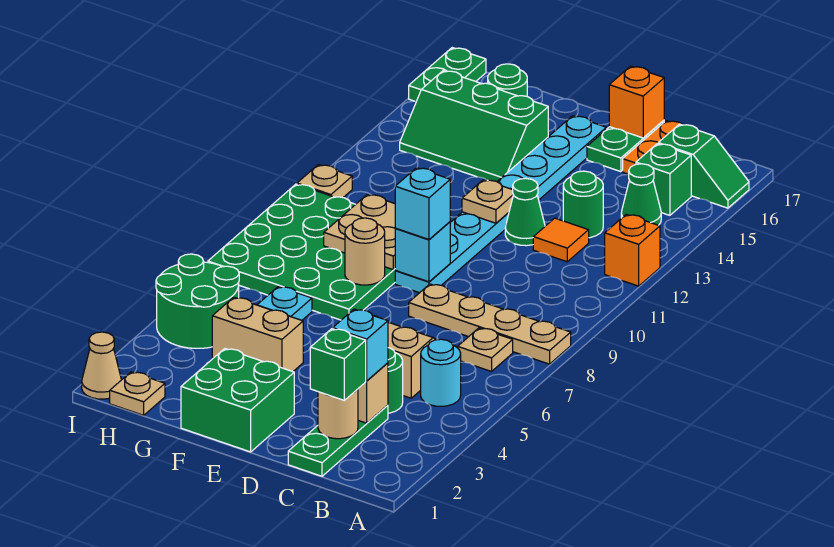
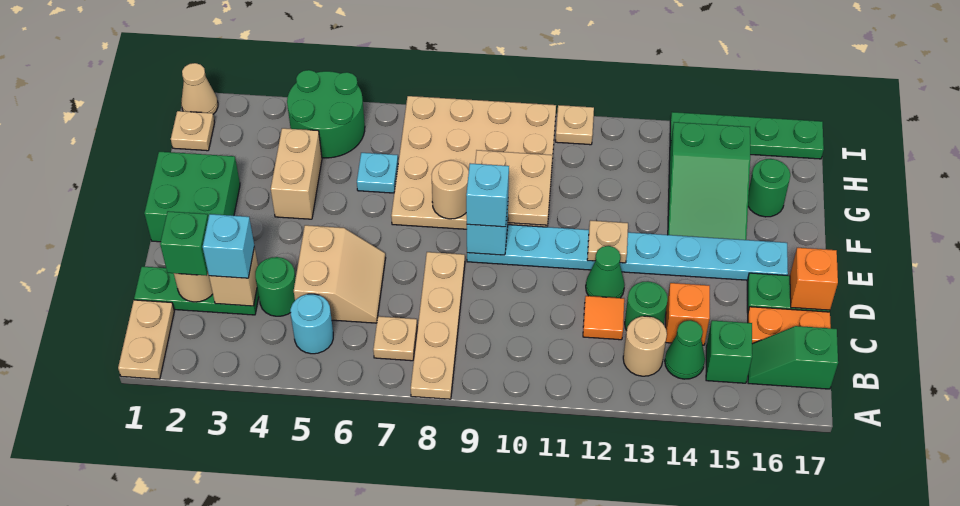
none -> tan plate A1:B1 level 1
orange brick A12 level 1 -> orange brick C14 level 1
green slope A16:B16 level 1 top B -> green slope B16:B17 level 1 top 17
none -> tan round brick B13 level 1
green plate F7:I10 level 1 -> tan plate F7:I10 level 1
green slope F14:H15 level 1 top 15 -> green slope F14:H15 level 1 top H
green plate I16:I17 level 1 -> green plate I14:I17 level 1

